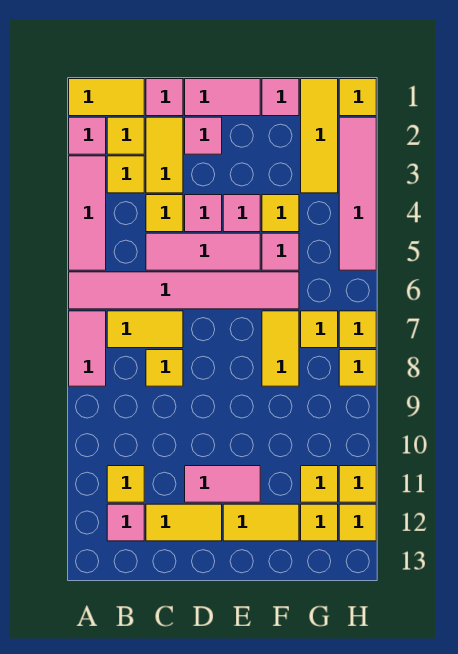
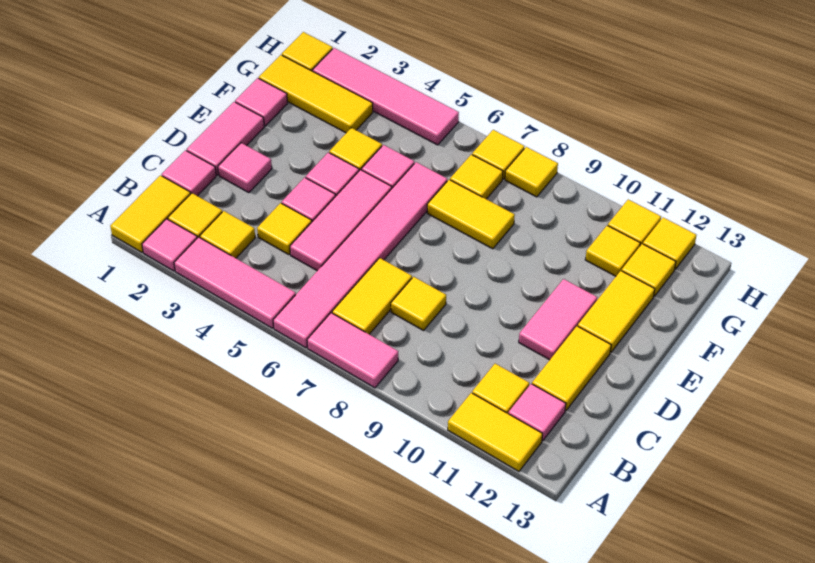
yellow tile C2:C3 level 1 -> yellow tile A11:A12 level 1

